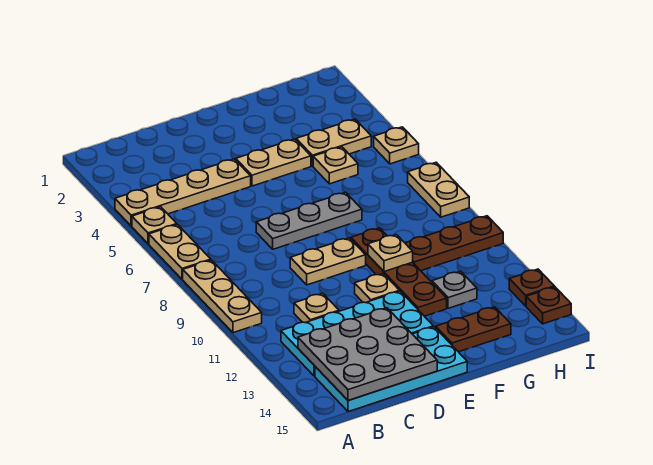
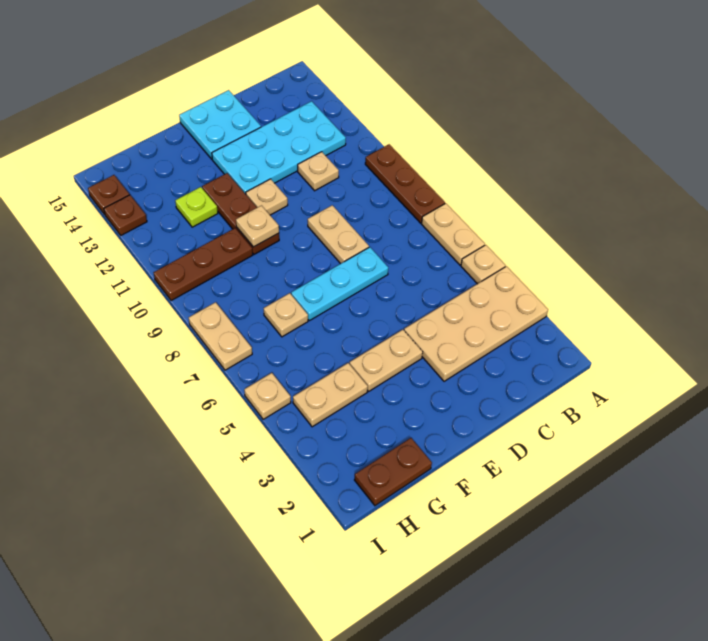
tan plate A4:D4 level 1 -> tan plate A3:D4 level 1
tan plate A8:A10 level 1 -> brown plate A8:A10 level 1
grey plate B13:D15 level 2 -> none
cyan plate B14:E15 level 1 -> cyan plate D14:E15 level 1
grey plate D7:F7 level 1 -> cyan plate D7:F7 level 1
tan plate D9:E9 level 1 -> tan plate D8:D9 level 1
brown plate F9:F12 level 1 -> brown plate F10:F12 level 1
brown plate F14:G14 level 1 -> brown plate G1:H1 level 1
tan plate G5 level 1 -> tan plate G7 level 1
grey plate G12 level 1 -> lime plate G12 level 1

